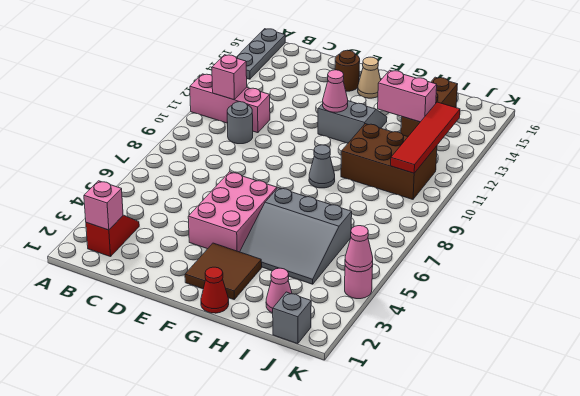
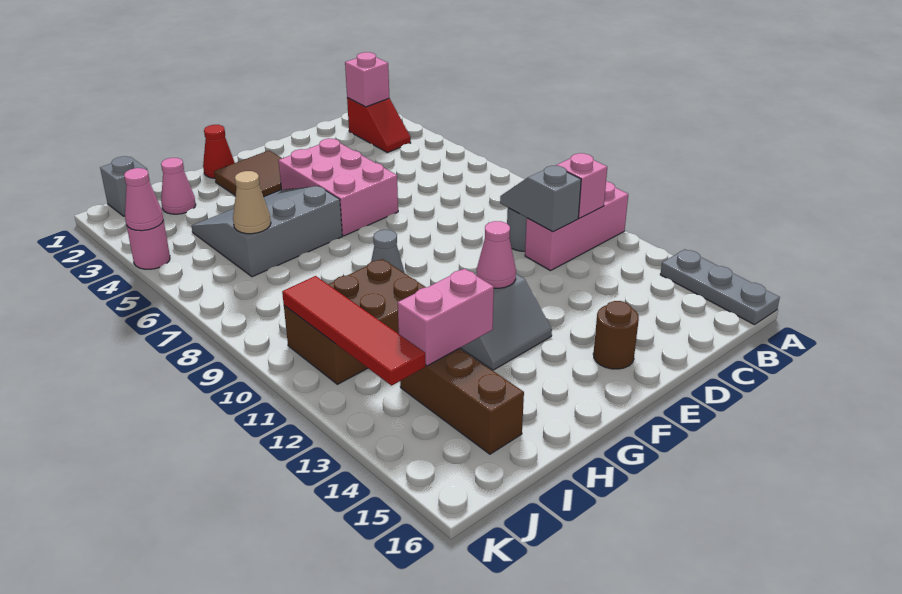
none -> grey slope C10:C11 level 2 top 11
tan cone F15 level 1 -> tan cone I6 level 2

